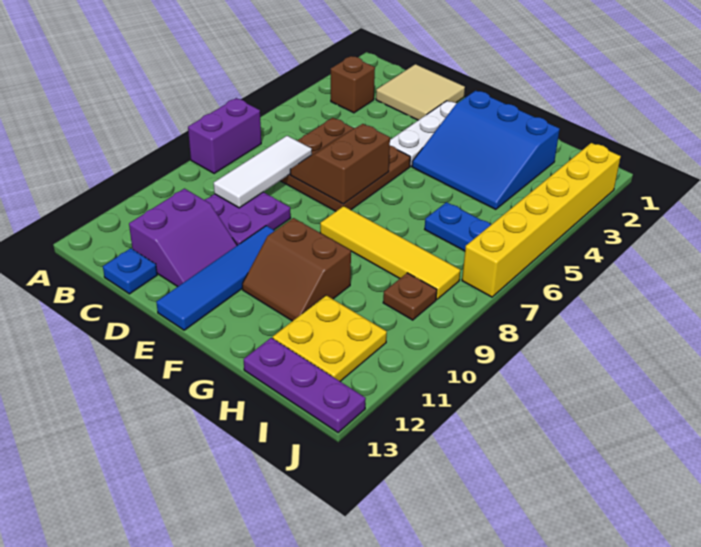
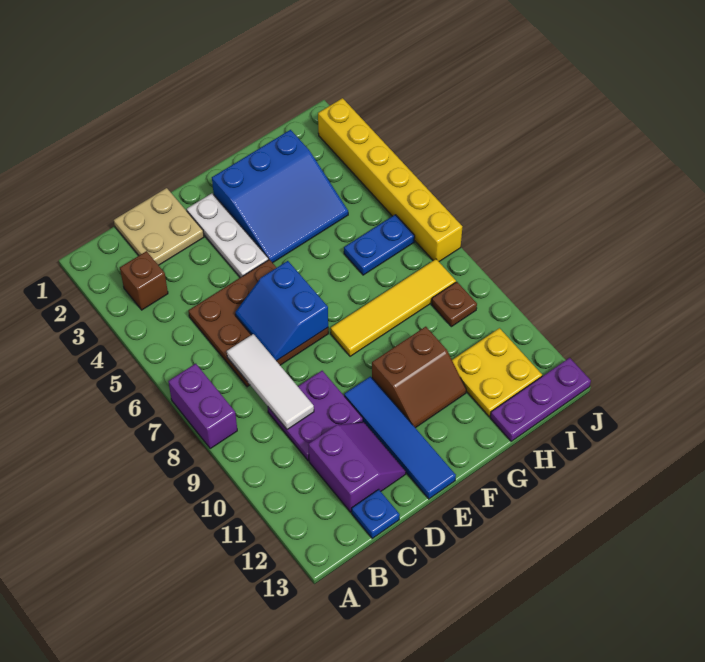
tan tile C1:D2 level 1 -> tan plate C1:D2 level 1
brown slope D6:E7 level 2 top E -> blue slope D6:E7 level 2 top E

